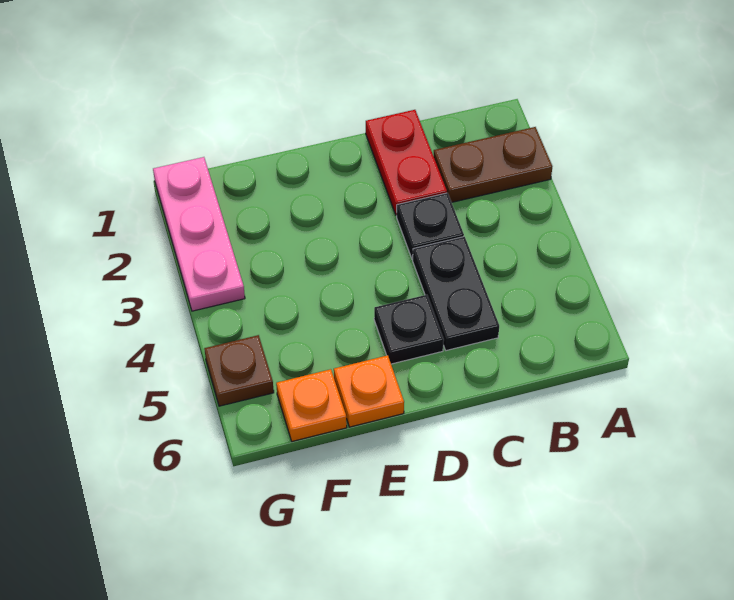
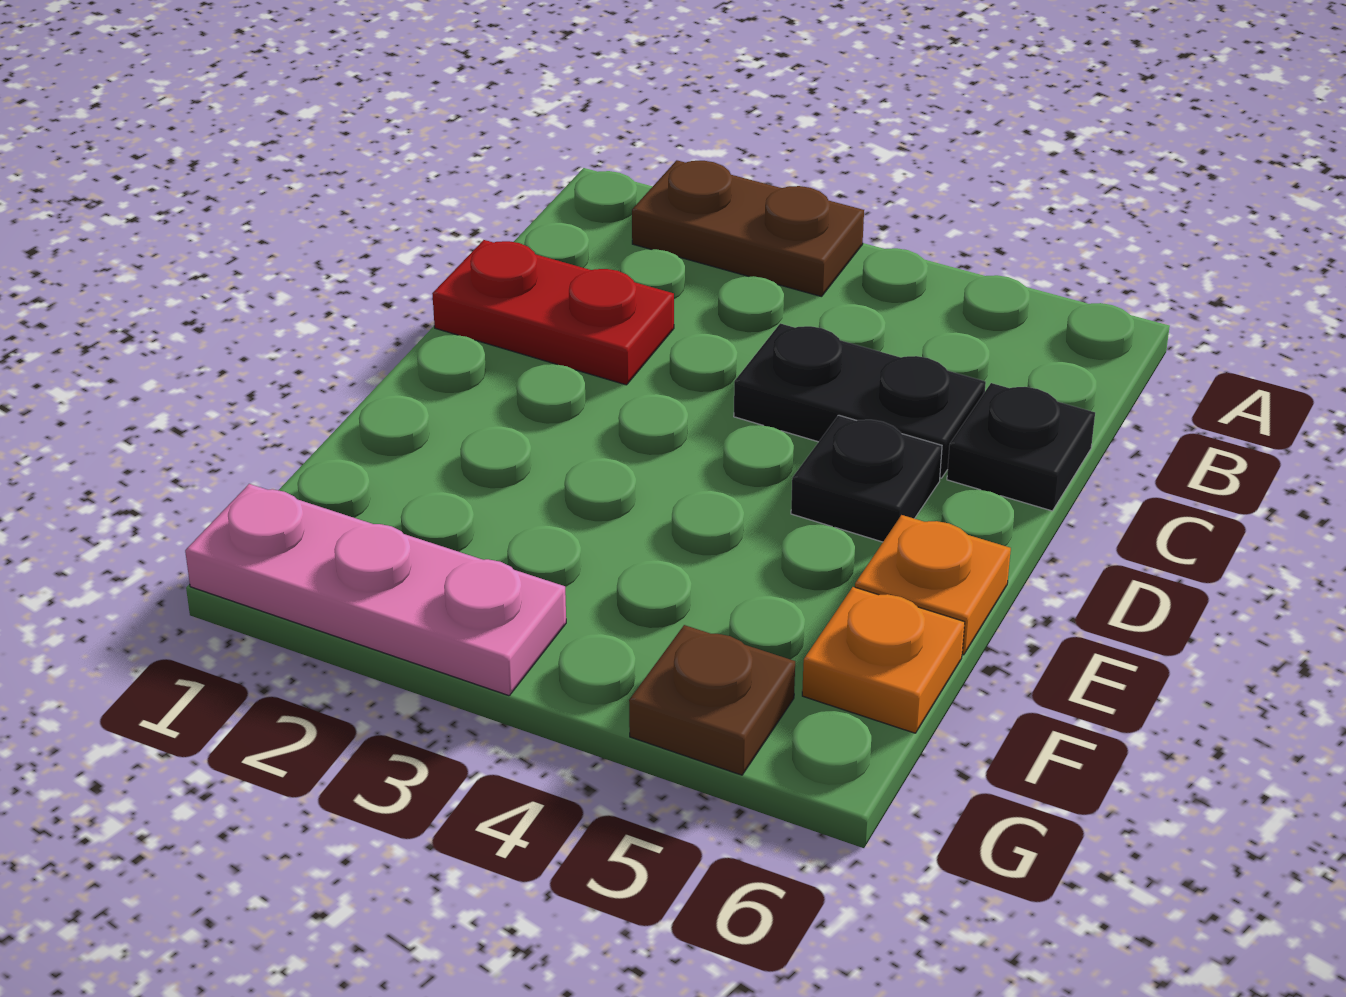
brown plate A2:B2 level 1 -> brown plate A2:A3 level 1
black plate C3 level 1 -> black plate C6 level 1

